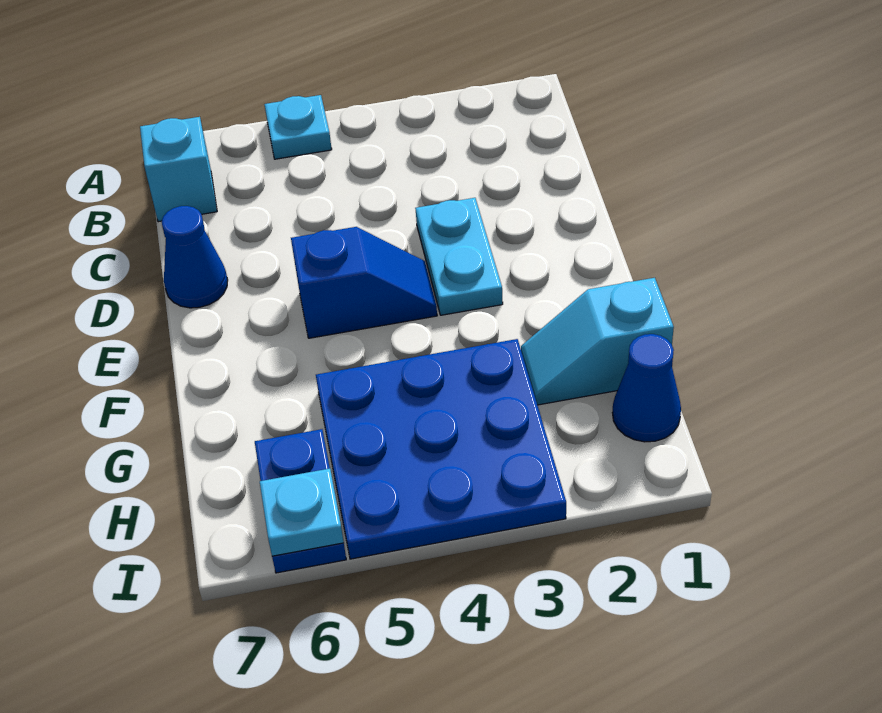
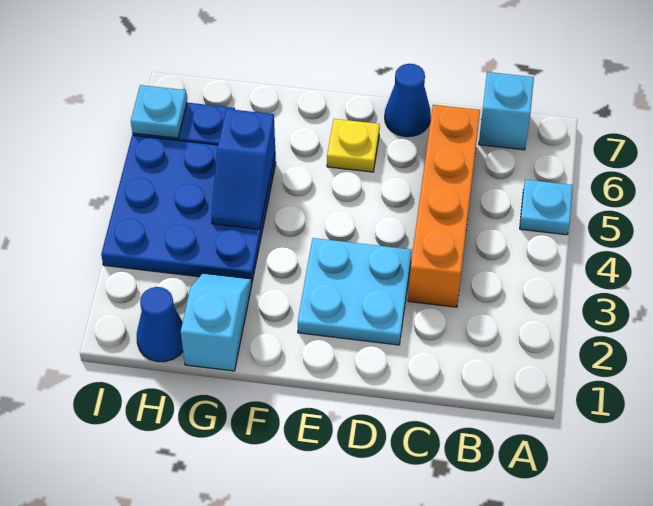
none -> orange brick C3:C6 level 1
cyan plate D3:E3 level 1 -> cyan plate D2:E3 level 1
blue slope E4:E5 level 1 top 5 -> blue slope G4:G5 level 2 top 5
none -> yellow plate E6 level 1

